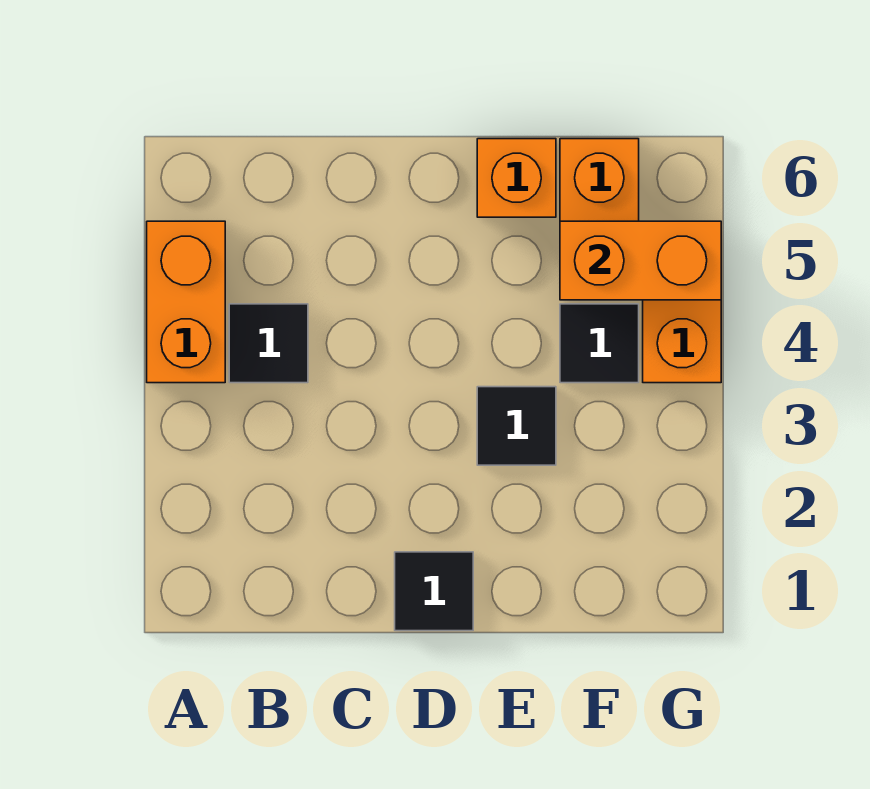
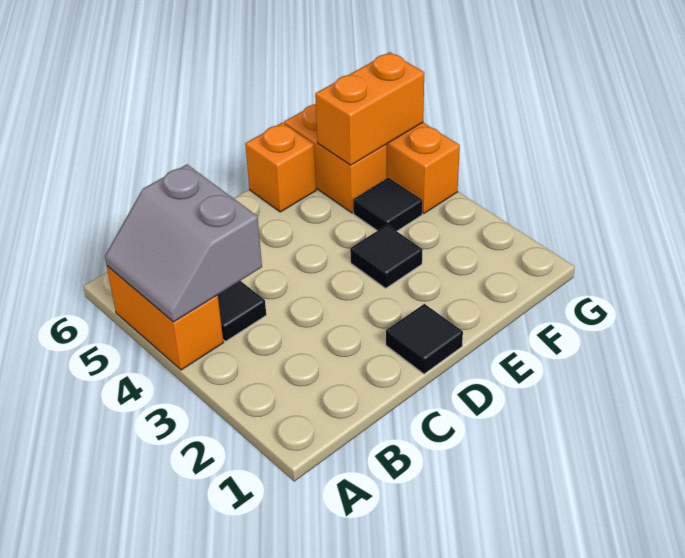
none -> grey slope A4:B5 level 2 top B

